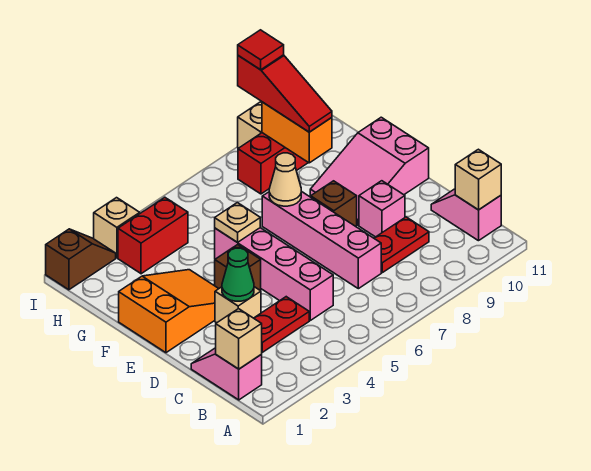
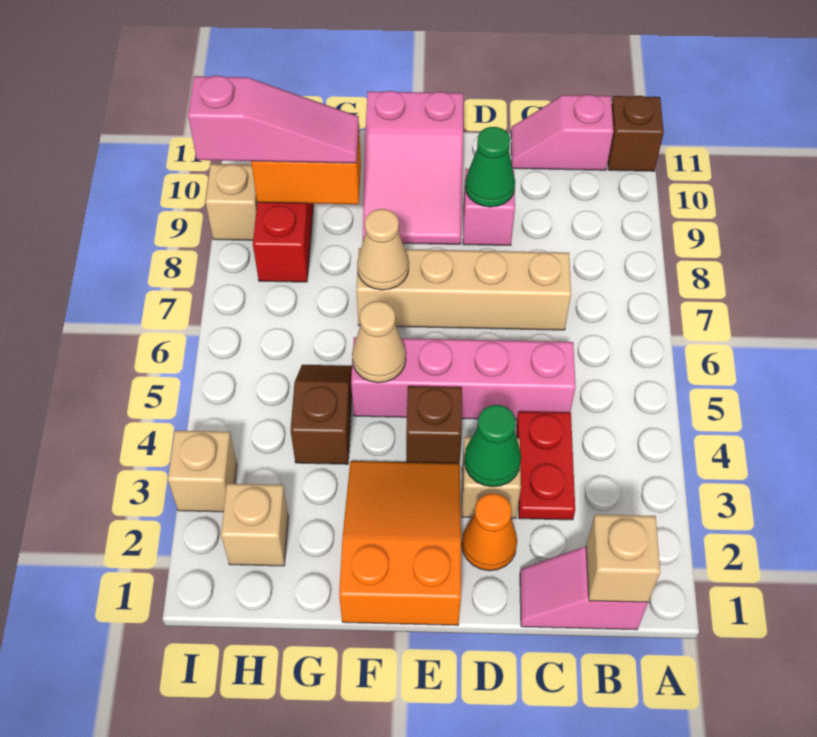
tan brick B11 level 2 -> tan brick H2 level 1
pink brick C7:F7 level 1 -> tan brick C7:F7 level 1
red plate C8:C9 level 1 -> none
none -> orange cone D2 level 1
none -> green cone D9 level 2
brown brick E8 level 1 -> brown brick A11 level 1
tan plate F5 level 2 -> tan cone F5 level 2
red slope G9:I9 level 3 top I -> pink slope G9:I9 level 3 top I
red brick H3:H4 level 1 -> none
brown slope I1:I2 level 1 top 1 -> brown slope G4:G5 level 1 top 4
red tile I9 level 4 -> none

